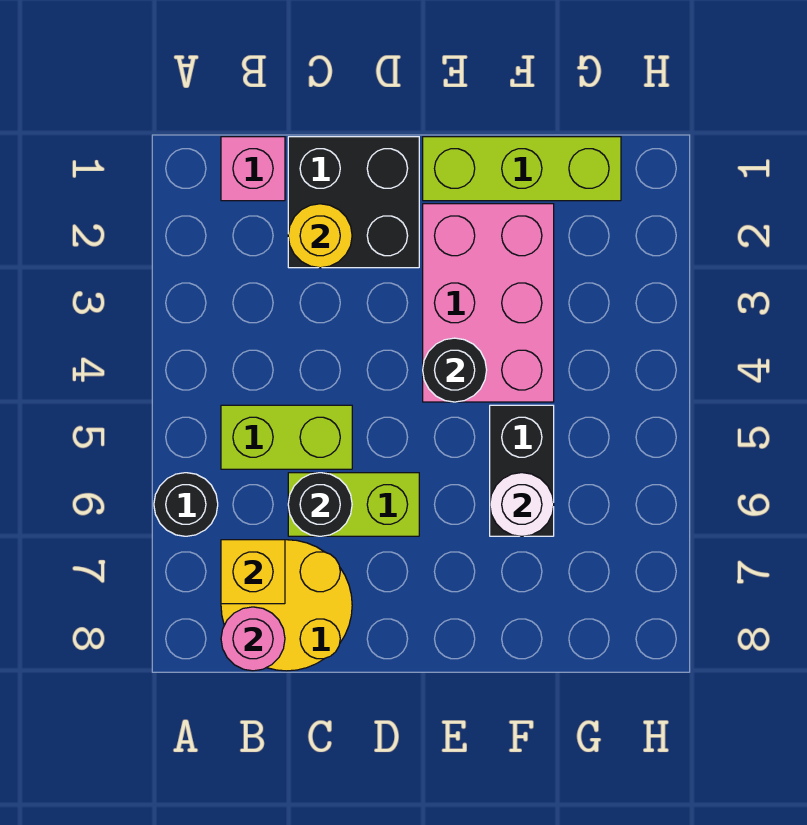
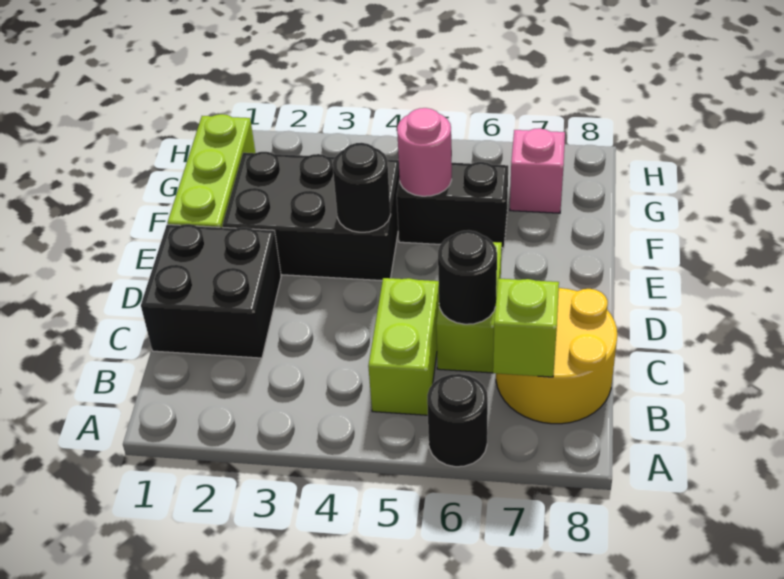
pink brick B1 level 1 -> pink brick G7 level 1
yellow brick B7 level 2 -> lime brick B7 level 2
pink round brick B8 level 2 -> pink round brick F5 level 2
yellow round brick C2 level 2 -> none
pink brick E2:F4 level 1 -> black brick E2:F4 level 1
white round brick F6 level 2 -> none

